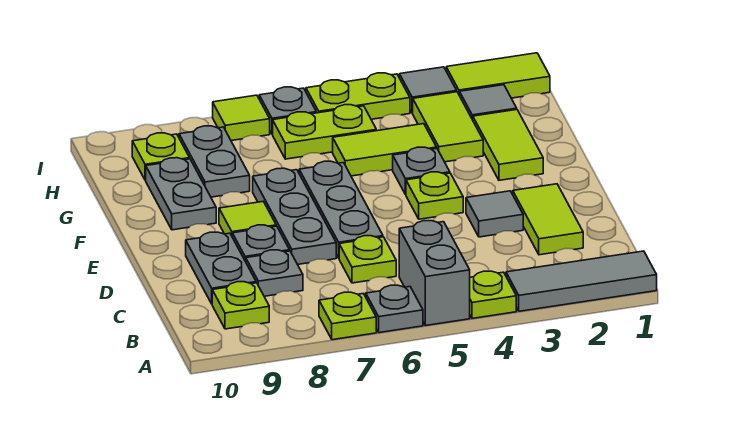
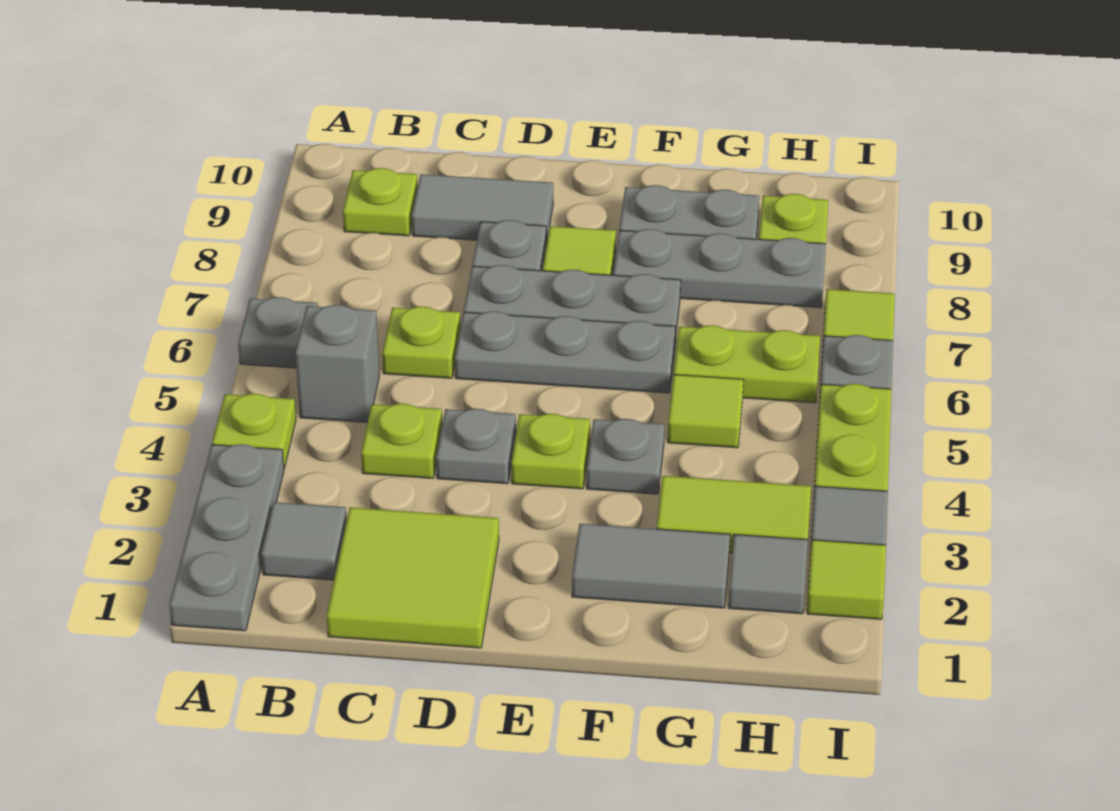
grey tile A1:A3 level 1 -> grey plate A1:A3 level 1
grey brick A5:B5 level 1 -> grey brick B5 level 1
lime plate A7 level 1 -> lime plate C4 level 1
lime tile C2:D2 level 1 -> lime tile C1:D2 level 1
grey plate C8 level 1 -> grey plate D4 level 1
grey plate C9:D9 level 1 -> grey tile C9:D9 level 1
grey tile D3 level 1 -> grey tile B2 level 1
lime tile F2:G2 level 1 -> grey tile F2:G2 level 1
lime tile G4:G5 level 1 -> lime tile G5 level 1
grey plate G8:H8 level 1 -> grey plate F8:H8 level 1
lime plate H5:H6 level 1 -> lime plate G6:H6 level 1
lime tile I1:I2 level 1 -> lime tile I2 level 1

